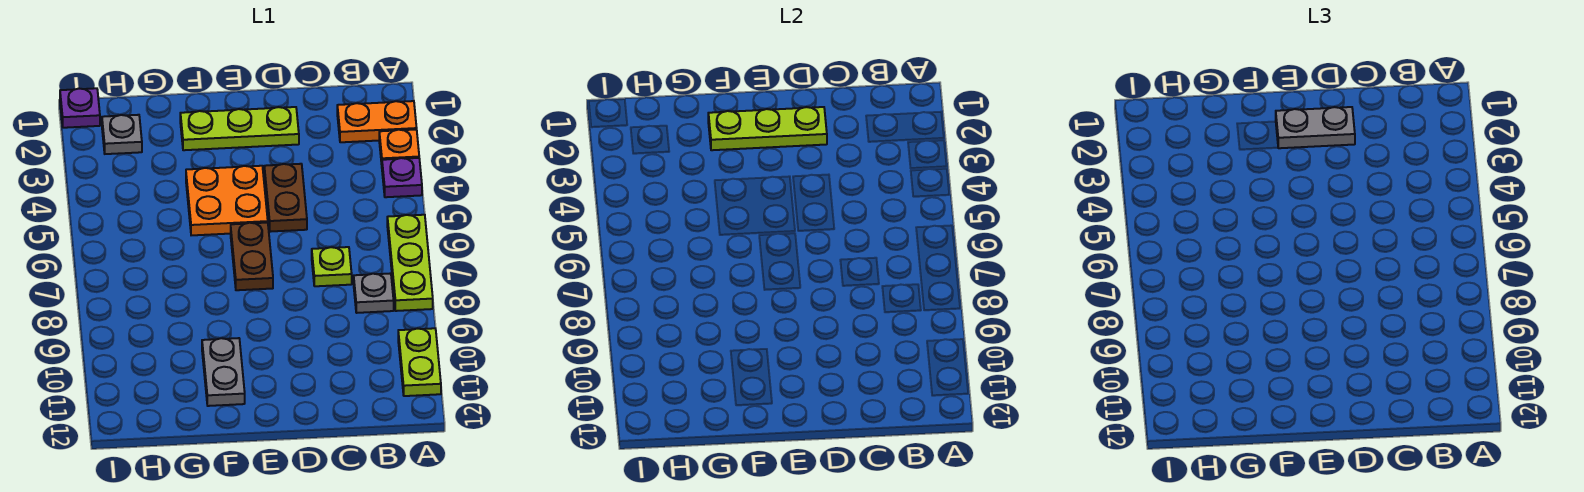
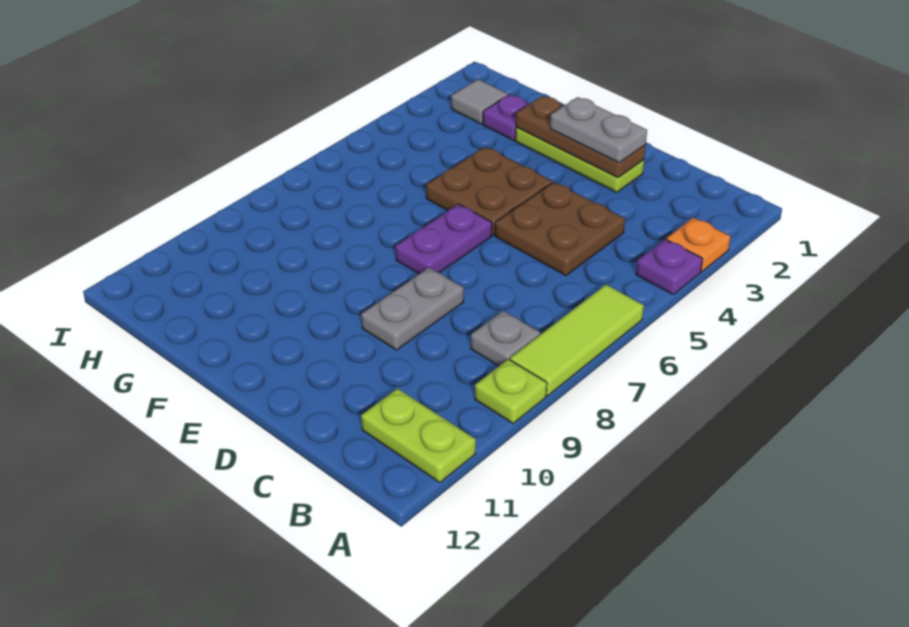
orange plate A2:B2 level 1 -> none
lime plate A6:A8 level 1 -> lime tile A6:A8 level 1
lime plate A10:A11 level 1 -> lime plate A11:B11 level 1
lime plate C7 level 1 -> lime plate A9 level 1
lime plate D2:F2 level 2 -> brown plate D2:F2 level 2
brown plate D4:D5 level 1 -> brown plate C4:D5 level 1
orange plate E4:F5 level 1 -> brown plate E4:F5 level 1
brown plate E6:E7 level 1 -> purple plate E6:E7 level 1
grey plate F10:F11 level 1 -> grey plate D8:D9 level 1
grey plate H2 level 1 -> grey tile H2 level 1
purple plate I1 level 1 -> purple plate G2 level 1

